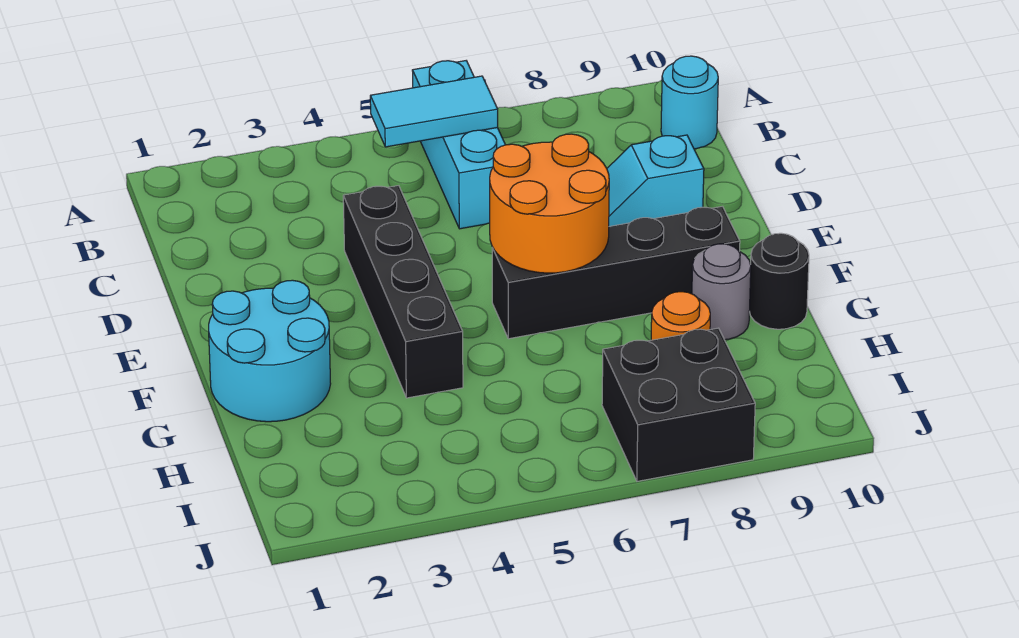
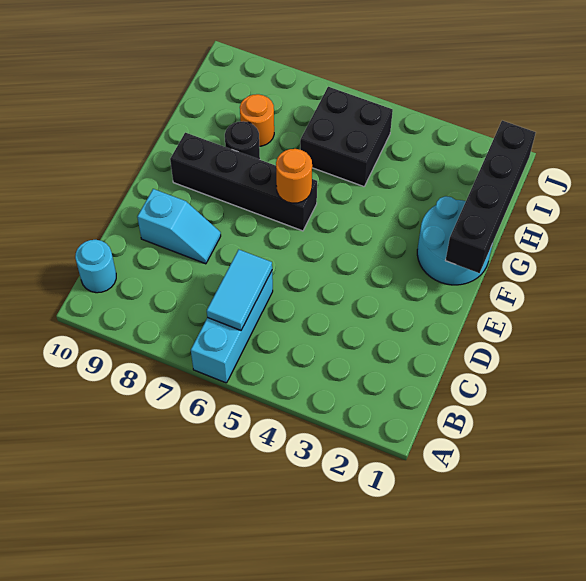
cyan tile B5:B6 level 2 -> cyan tile B6:C6 level 2
black brick D4:G4 level 1 -> black brick F1:I1 level 2
orange round brick E6:F7 level 2 -> orange round brick F6 level 2
grey round brick G9 level 1 -> none
black round brick G10 level 1 -> black round brick G8 level 1
black brick I7:J8 level 1 -> black brick H5:I6 level 1

